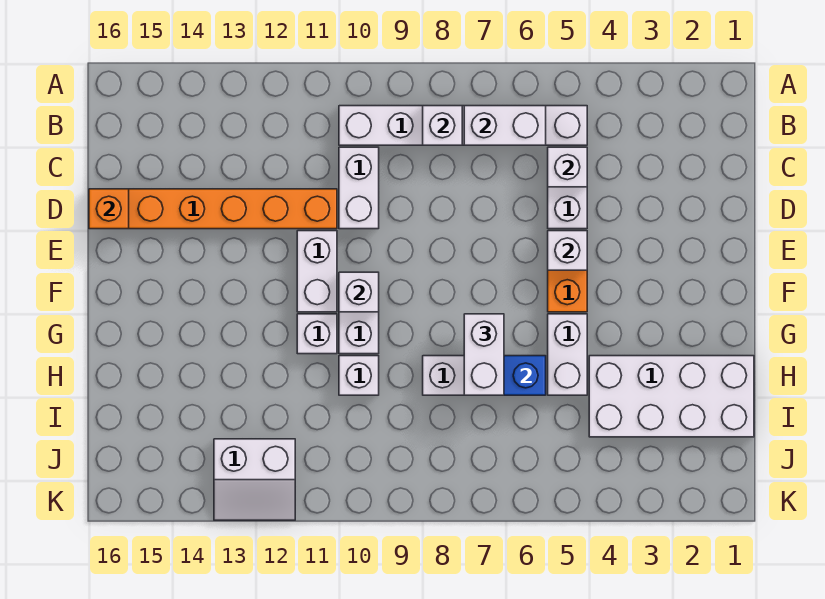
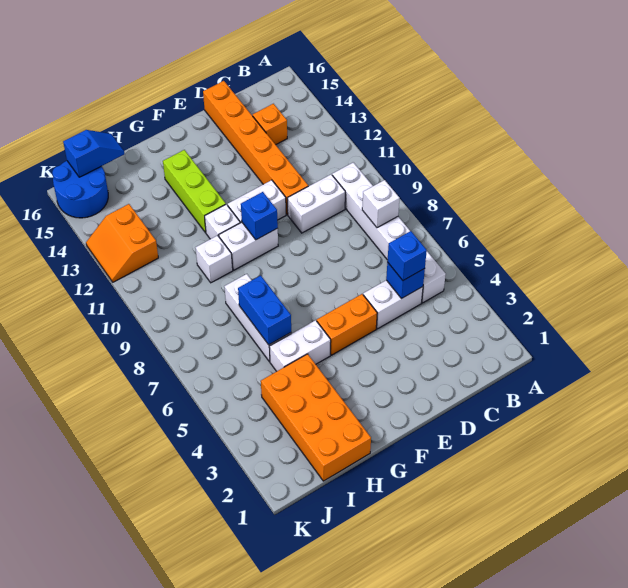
white brick B6:B7 level 2 -> none
white brick C5 level 2 -> blue brick C5 level 2
none -> blue brick C5 level 3
orange brick D16 level 2 -> orange brick C14 level 1
white brick E5 level 2 -> none
white brick F10 level 2 -> blue brick F10 level 2
white brick G7:H7 level 3 -> none
none -> lime brick G12:G14 level 1
white brick H1:I4 level 1 -> orange brick H1:I4 level 1
none -> blue slope I16:J16 level 2 top J
white slope J12:K13 level 1 top J -> orange slope J12:K13 level 1 top J
none -> blue round brick J15:K16 level 1

